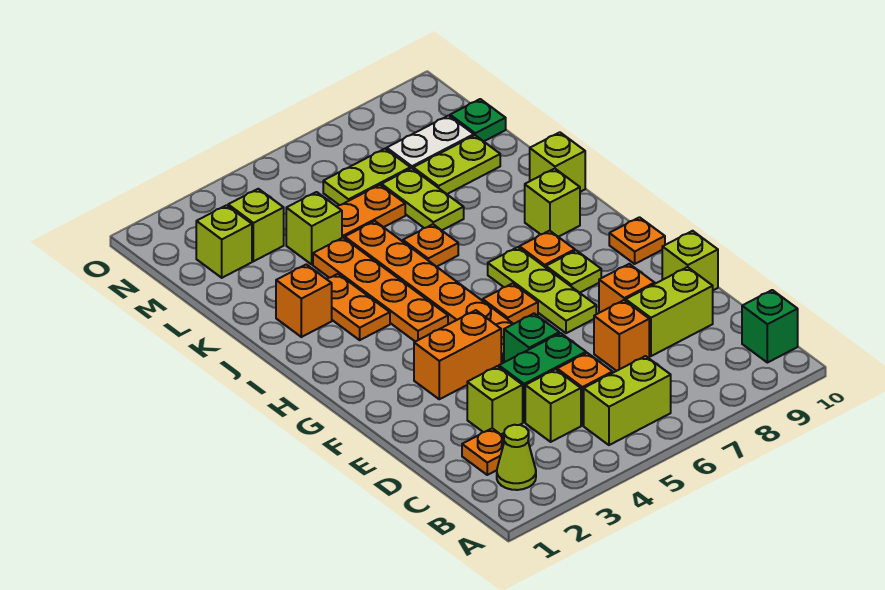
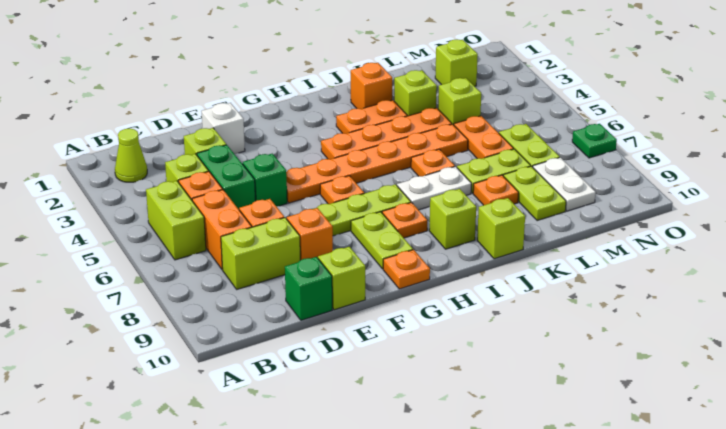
green brick B10 level 1 -> green brick D10 level 1
orange plate C2 level 1 -> orange plate K8 level 1
lime brick D8:D9 level 1 -> lime brick C8:D8 level 1
none -> white brick E2 level 1
orange brick F3:F4 level 1 -> orange brick C6:C7 level 1
lime plate G8 level 1 -> lime plate G8:G9 level 1
none -> white plate I7:J7 level 1
lime brick M3 level 1 -> lime brick K3 level 1
green plate M10 level 1 -> green plate O7 level 1

